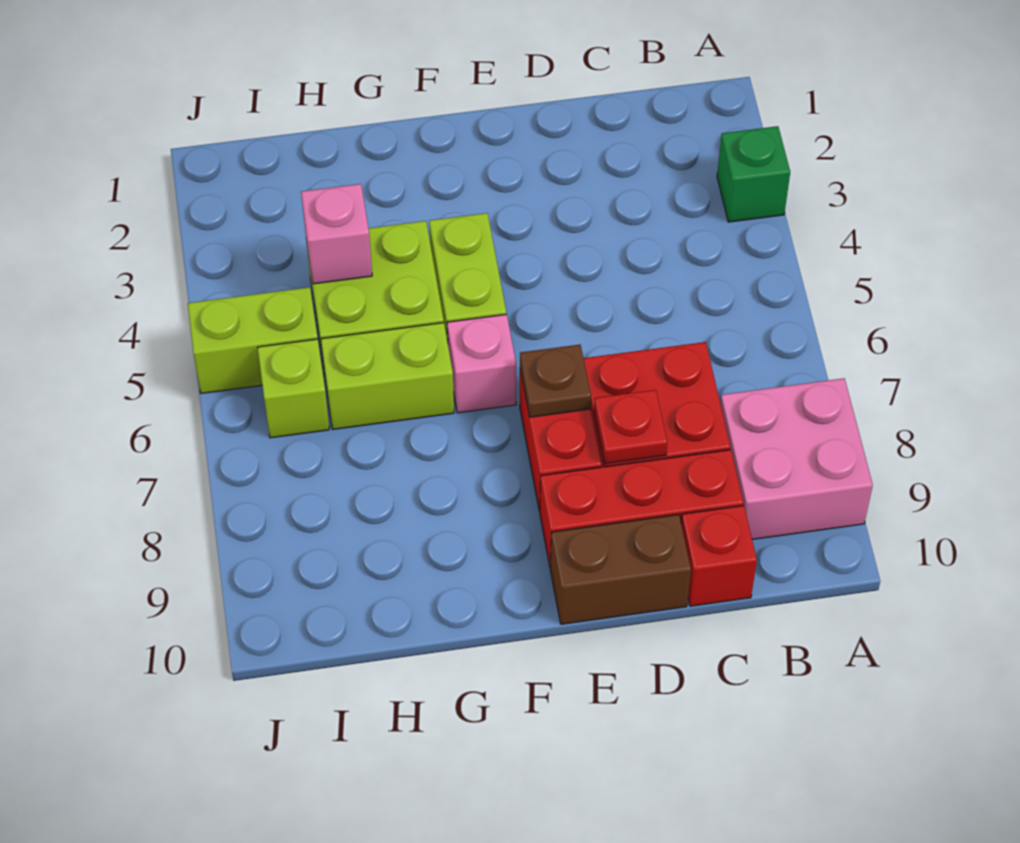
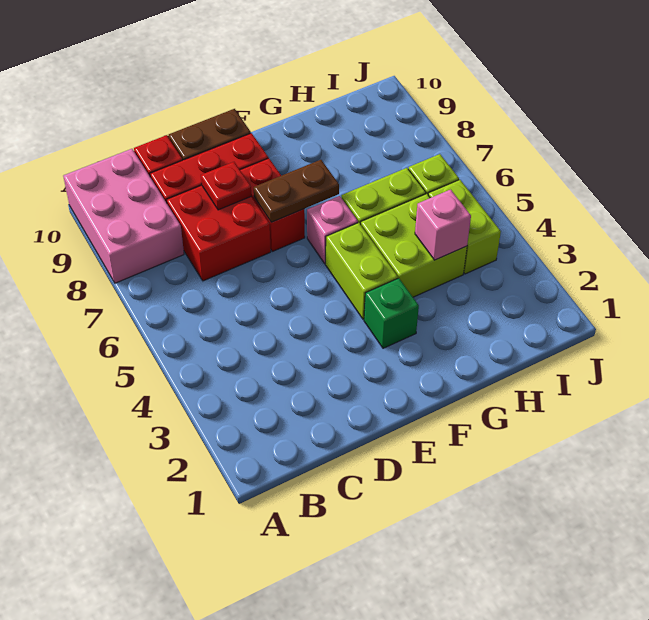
green brick A3 level 1 -> green brick F3 level 1
pink brick A8:B9 level 1 -> pink brick A8:B10 level 1
brown plate E7 level 2 -> brown plate E7:F7 level 2
lime brick I5:J5 level 1 -> lime brick I4:I5 level 1

